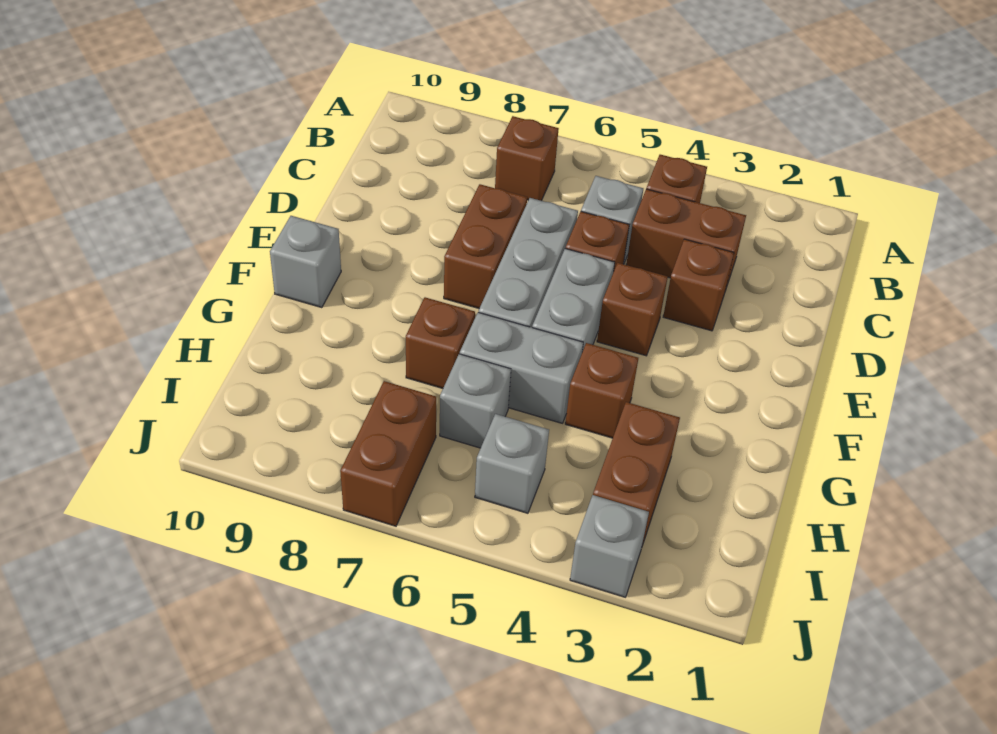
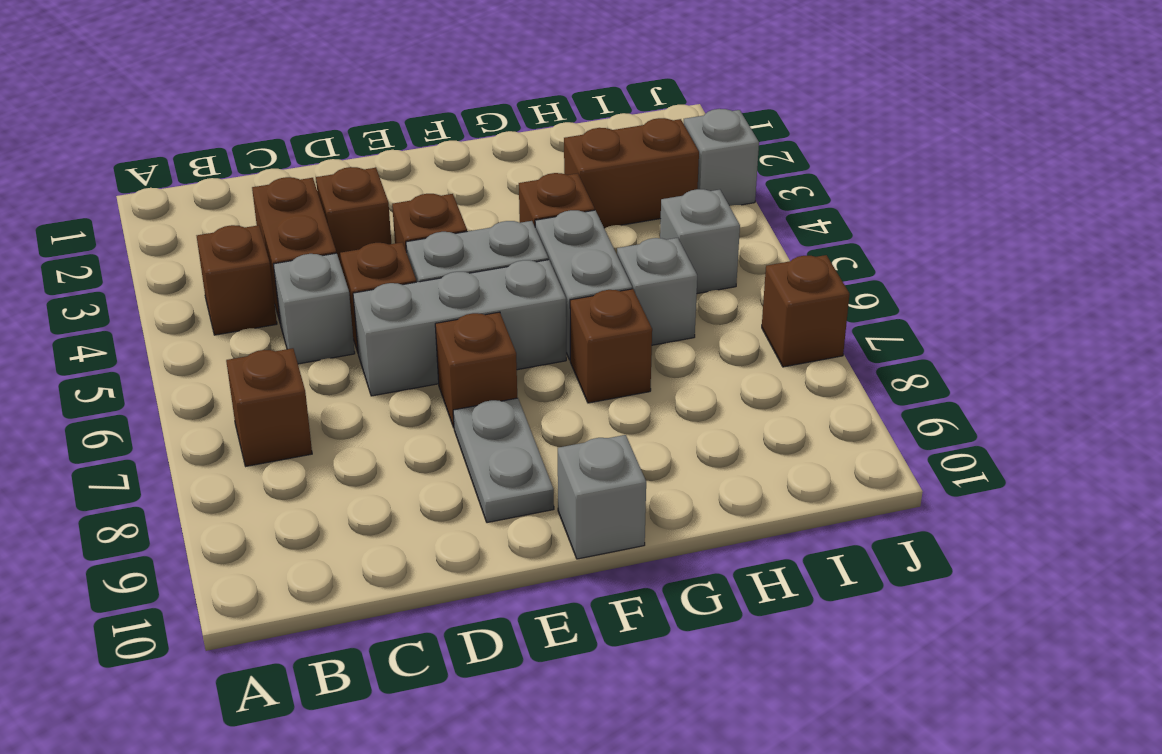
brown brick D7:E7 level 1 -> brown brick E7 level 1
none -> grey plate E8:E9 level 1
brown brick I7:J7 level 1 -> brown brick J7 level 1

